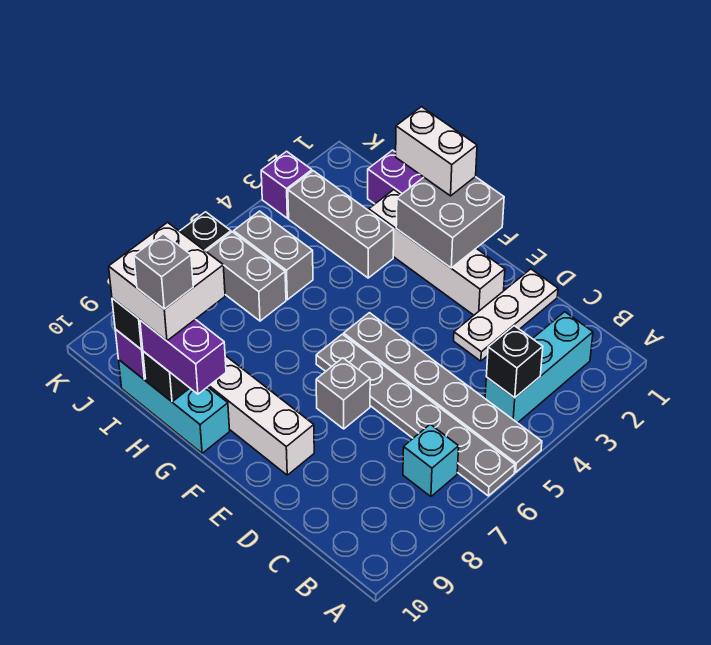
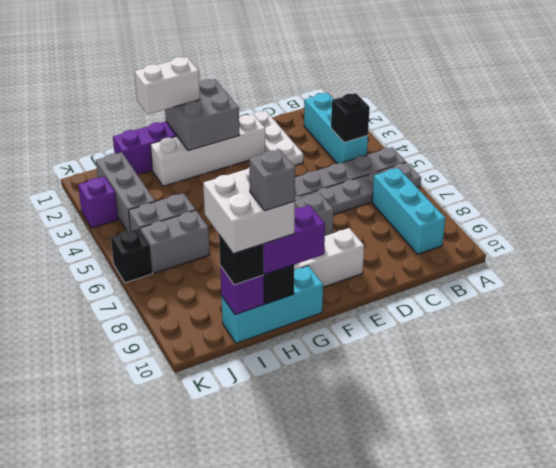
cyan brick B7 level 1 -> cyan brick B7:B9 level 1
grey brick H3:J3 level 1 -> grey brick J2:J4 level 1

